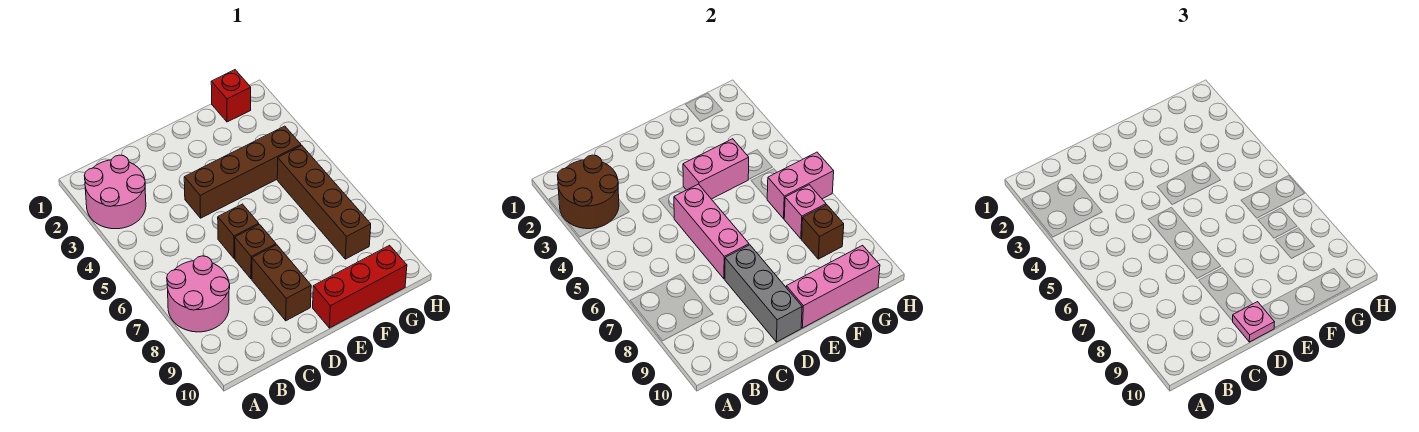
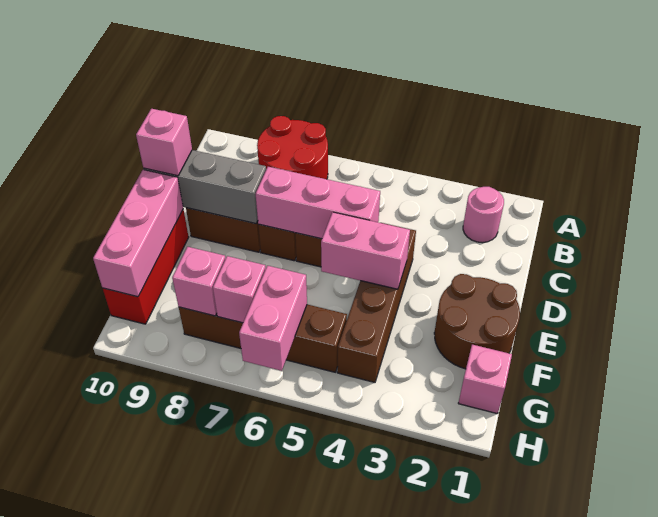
pink round brick A2:B3 level 1 -> pink round brick B2 level 1
brown round brick A2:B3 level 2 -> brown round brick E1:F2 level 1
pink round brick A7:B8 level 1 -> red round brick A7:B8 level 1
pink plate D10 level 3 -> pink brick D10 level 3
pink brick E4:F4 level 2 -> pink brick E4:E5 level 2
red brick G1 level 1 -> pink brick G1 level 1
brown brick G8 level 2 -> pink brick G8 level 2

